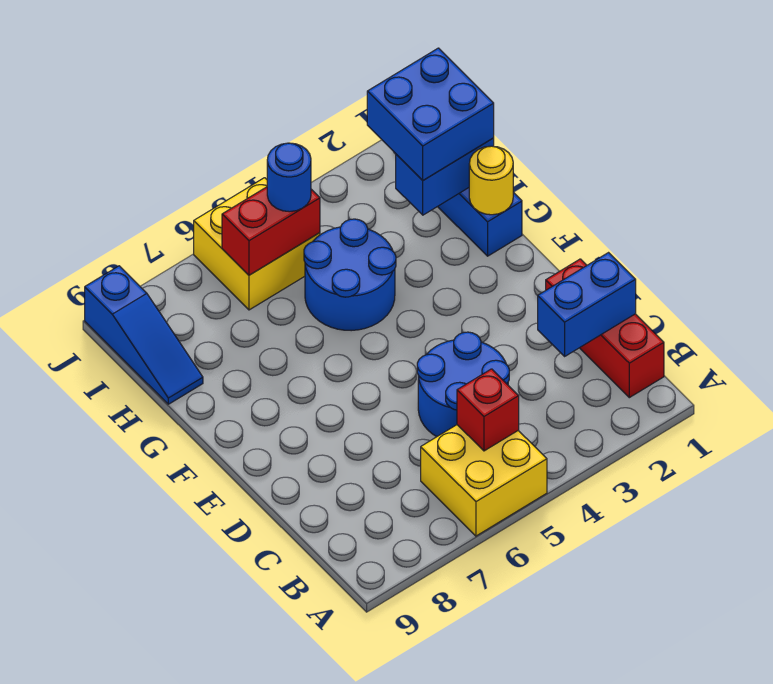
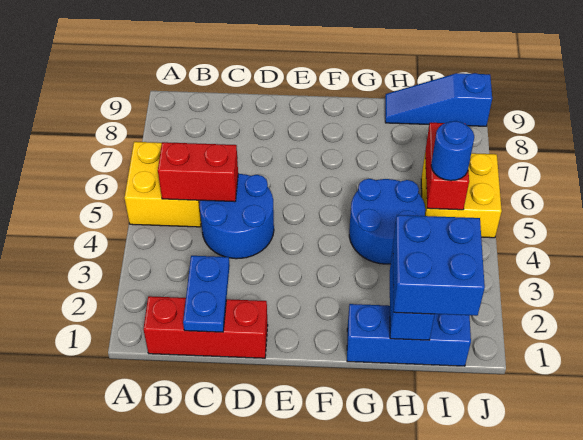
red brick B5 level 2 -> red brick B5:C5 level 2
blue brick C1:C2 level 2 -> blue plate C1:C2 level 2
yellow round brick G1 level 2 -> none

